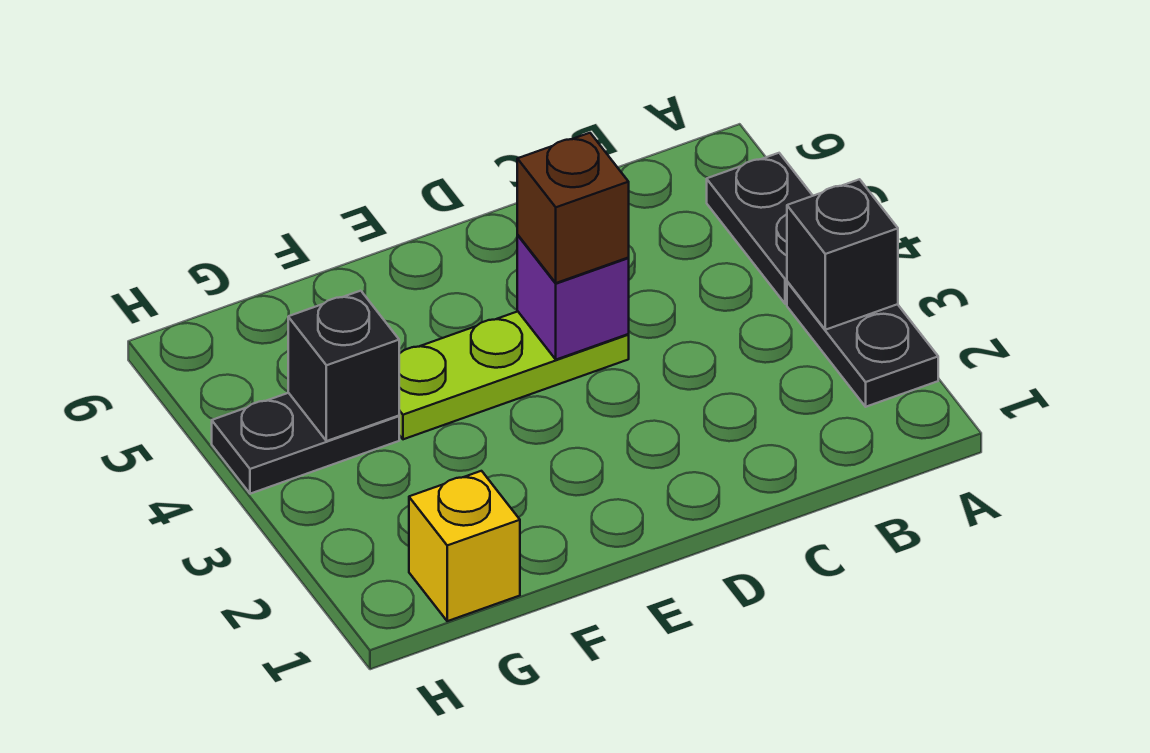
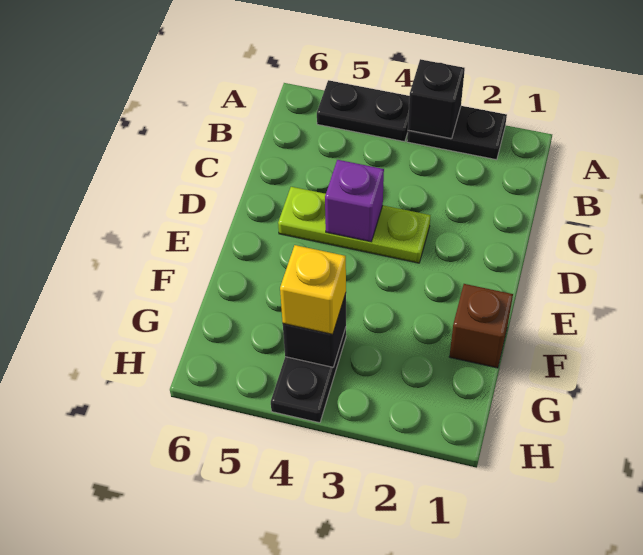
lime plate D4:F4 level 1 -> lime plate D3:D5 level 1
brown brick D4 level 3 -> brown brick F1 level 1
yellow brick G1 level 1 -> yellow brick G4 level 3

